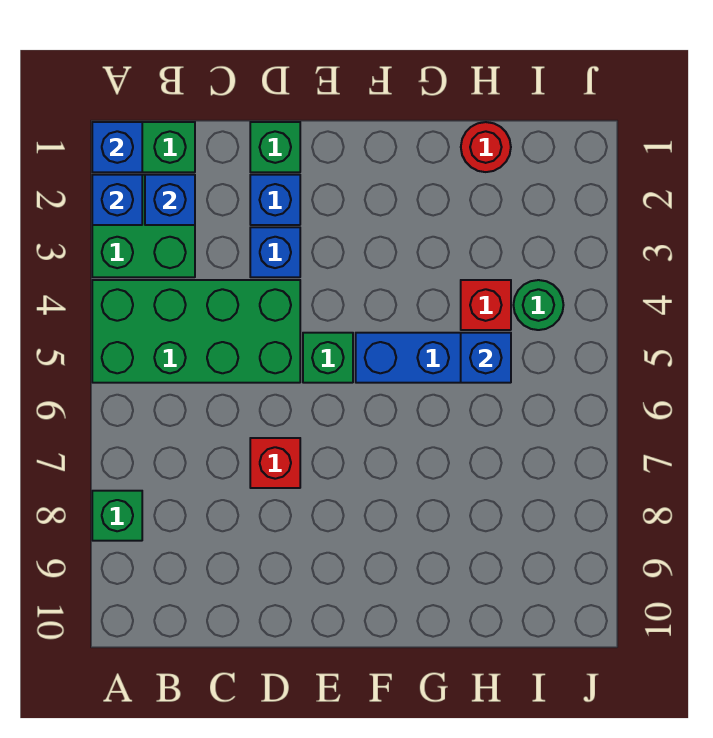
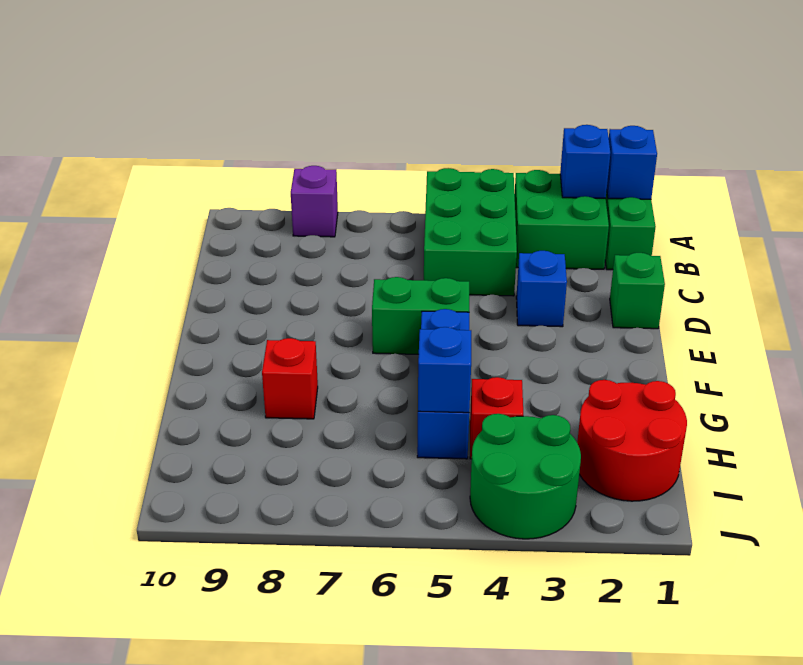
green brick A4:D5 level 1 -> green brick A4:C5 level 1
green brick A8 level 1 -> purple brick A8 level 1
blue brick B2 level 2 -> none
blue brick D2 level 1 -> none
red brick D7 level 1 -> red brick G8 level 1
green brick E5 level 1 -> green brick E5:E6 level 1
red round brick H1 level 1 -> red round brick H1:I2 level 1
green round brick I4 level 1 -> green round brick I3:J4 level 1

